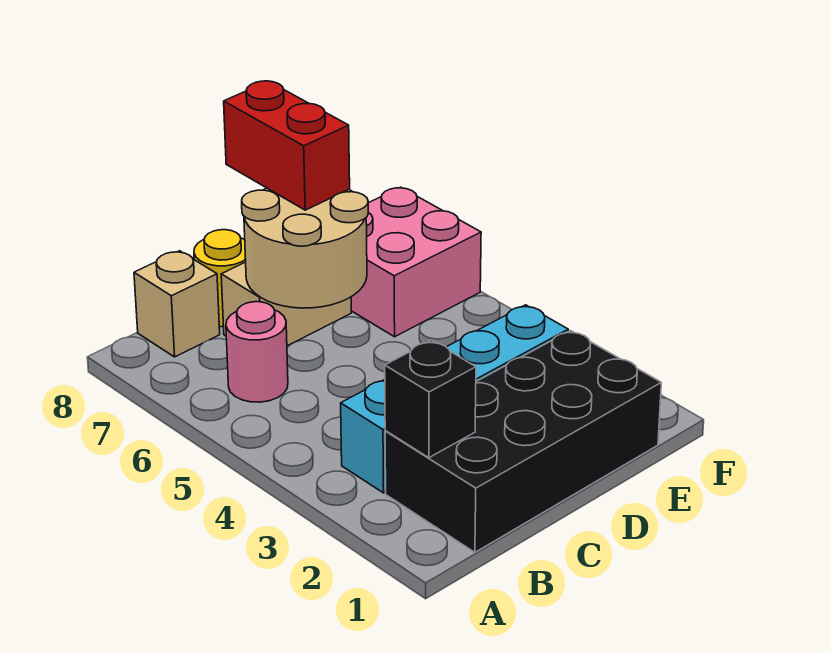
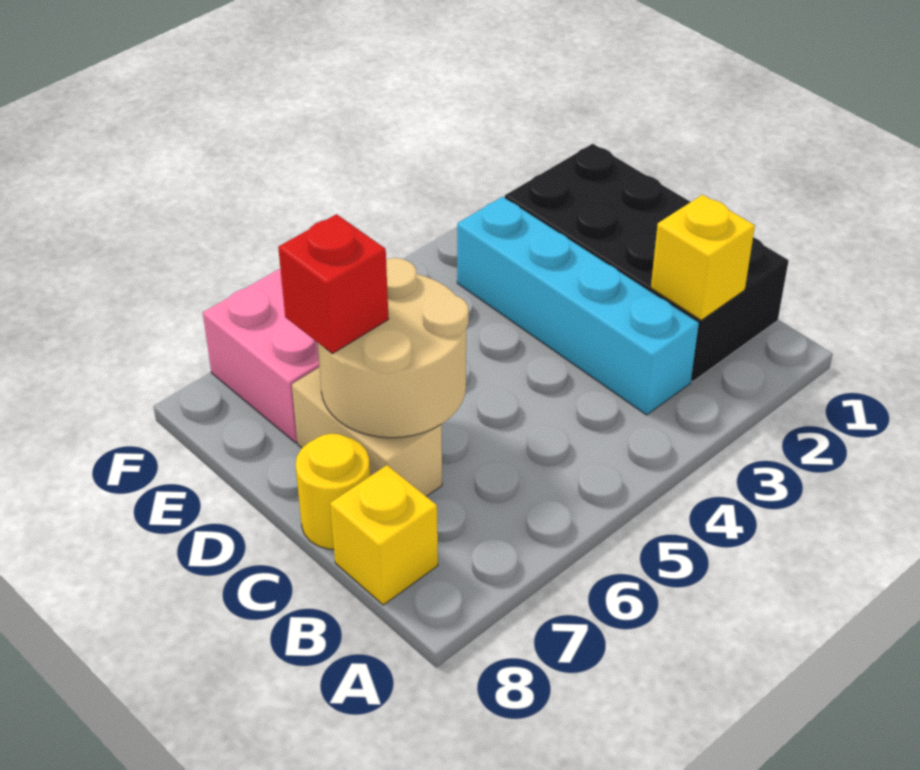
black brick B2 level 2 -> yellow brick B2 level 2
pink round brick B6 level 1 -> none
tan brick B8 level 1 -> yellow brick B8 level 1
red brick D7:D8 level 3 -> red brick D7 level 3

